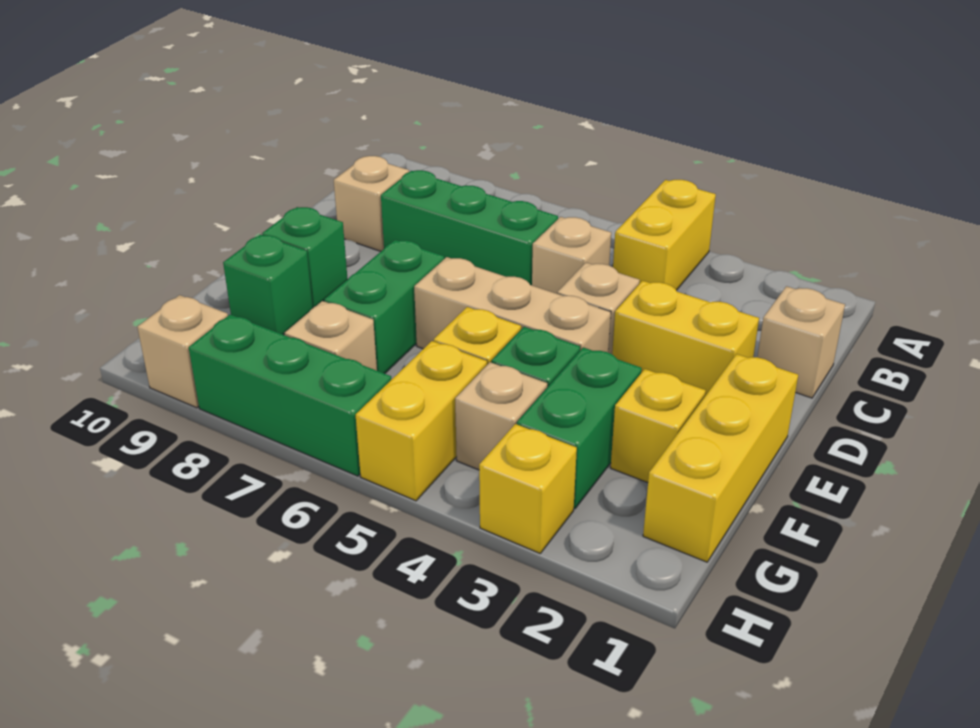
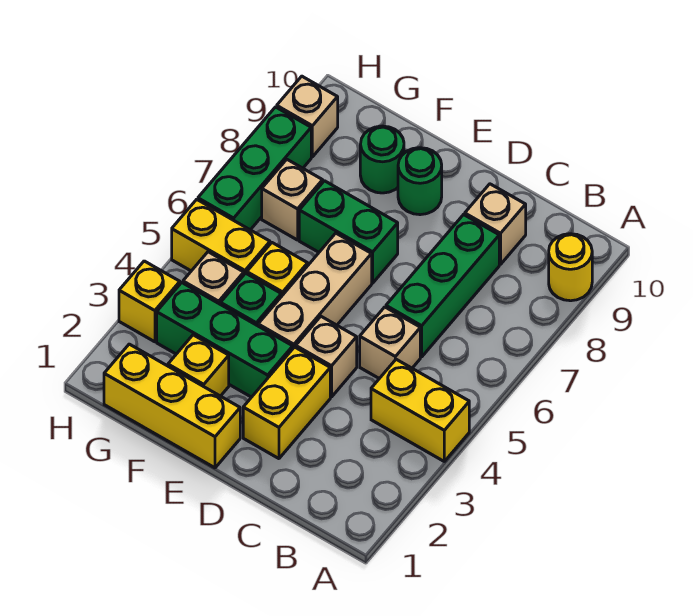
none -> yellow round brick A9 level 1
tan brick C1 level 1 -> none
green brick E9 level 1 -> green round brick E9 level 1
green brick F3:G3 level 1 -> green brick E3:G3 level 1
green brick F9 level 1 -> green round brick F9 level 1

